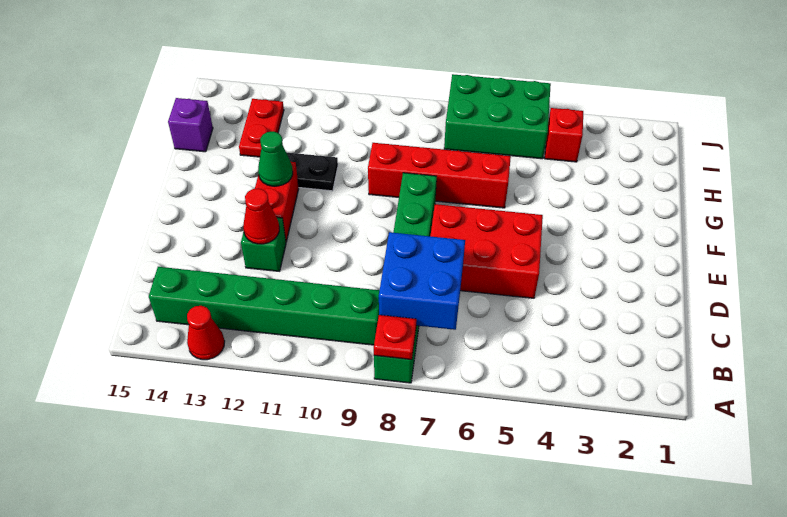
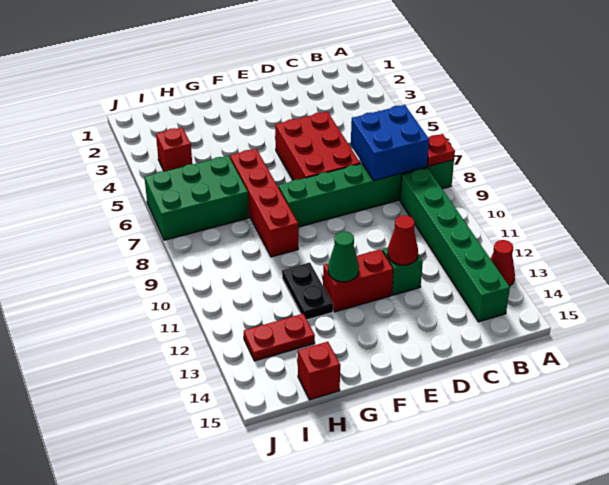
purple brick H15 level 1 -> red brick H15 level 1
green brick I5:J7 level 1 -> green brick H6:J7 level 1

